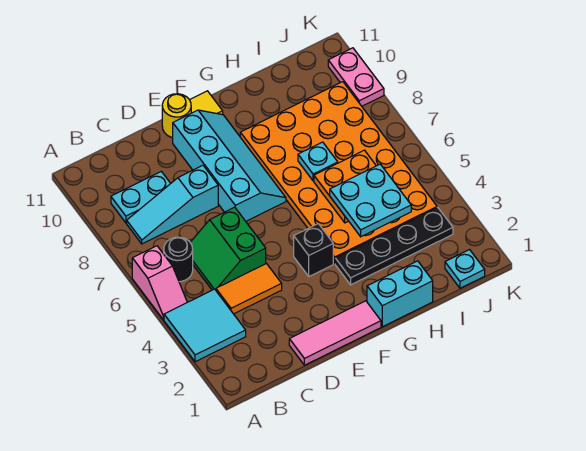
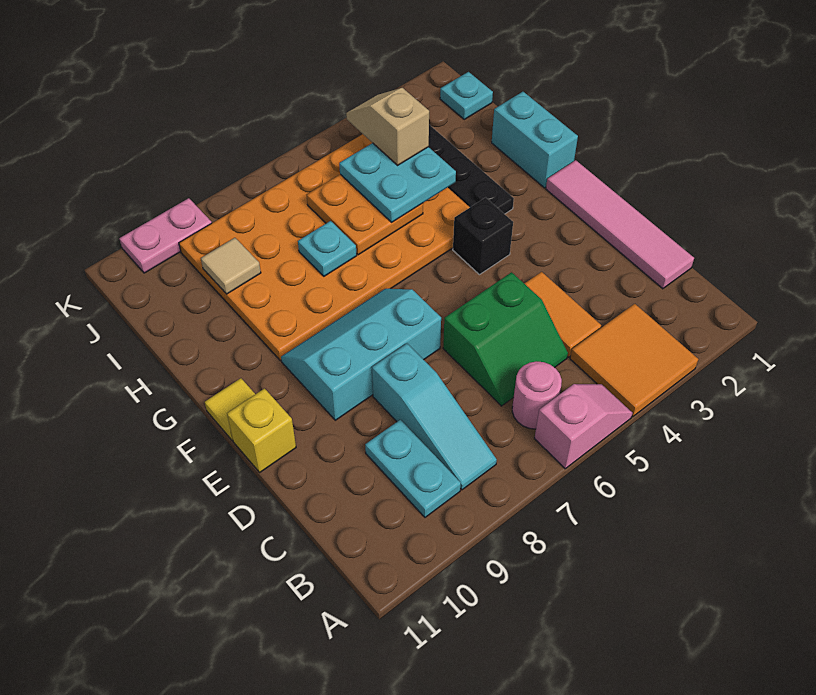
cyan tile A3:B4 level 1 -> orange tile A3:B4 level 1
black round brick B6 level 1 -> pink round brick B6 level 1
pink tile D1:F1 level 1 -> pink tile C1:F1 level 1
cyan slope E7:F10 level 1 top E -> cyan slope E7:F9 level 1 top E
yellow round brick E11 level 1 -> yellow brick E11 level 1
none -> tan slope I4:J4 level 4 top I
none -> tan tile I9 level 2

